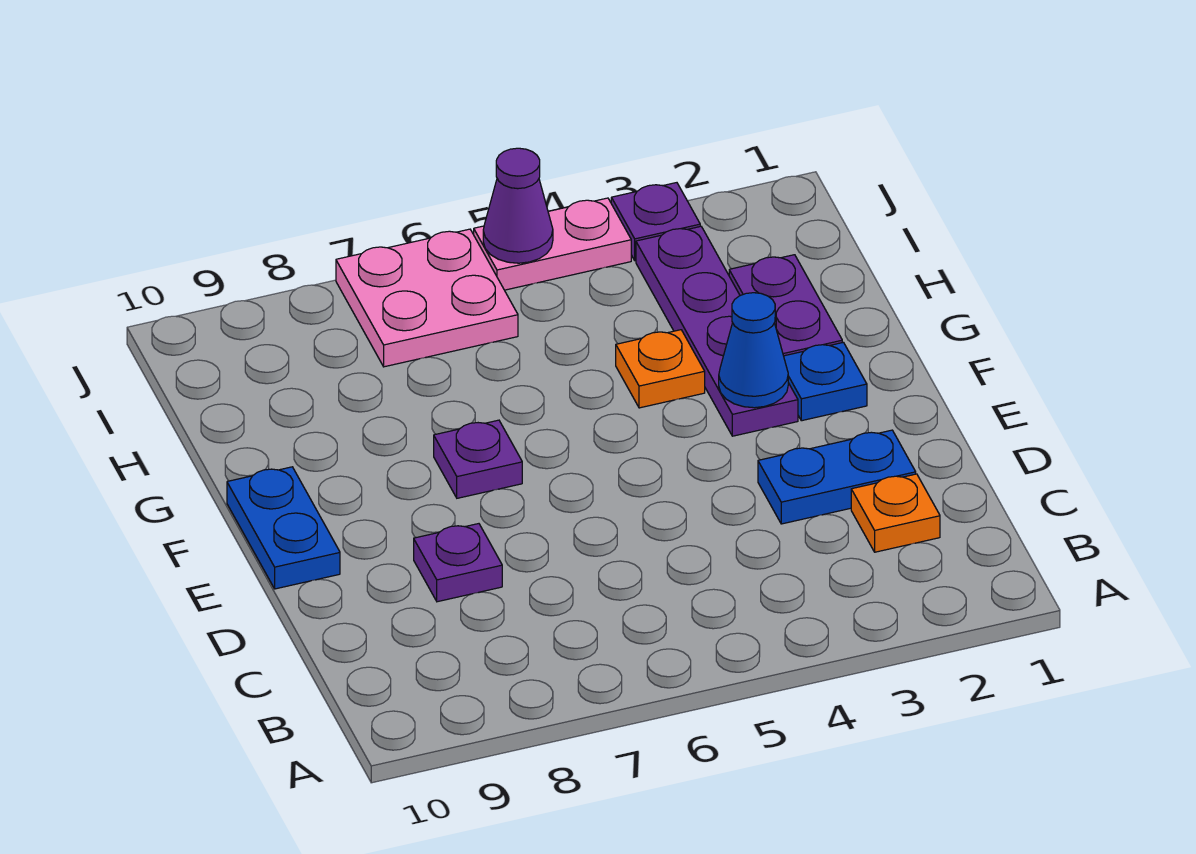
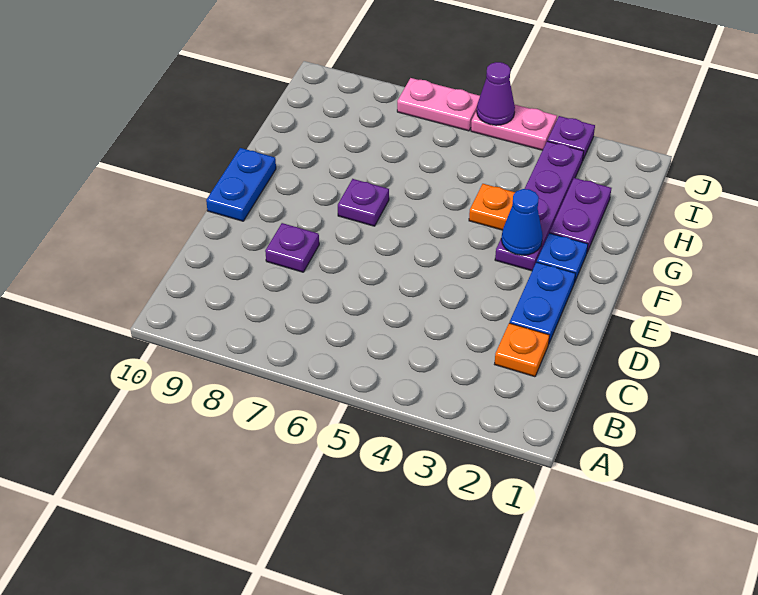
blue plate D2:D3 level 1 -> blue plate D2:E2 level 1
pink plate I6:J7 level 1 -> pink plate J6:J7 level 1

